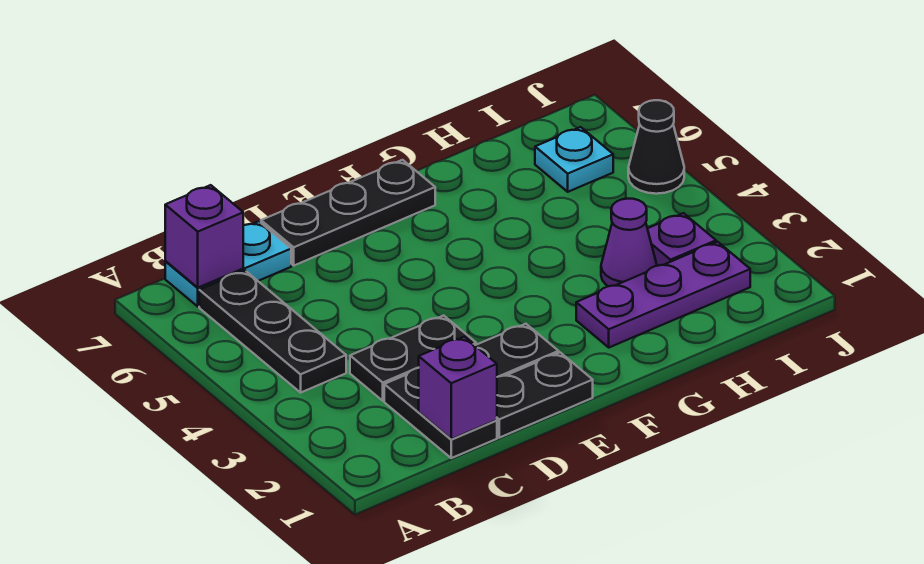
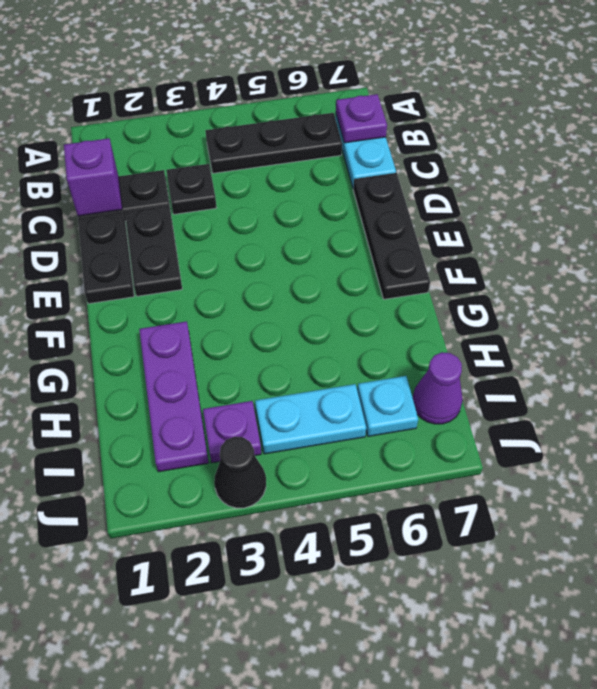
purple brick B7 level 2 -> purple plate B7 level 2
black plate C3:D3 level 1 -> black plate C3 level 1
purple cone H3 level 1 -> purple cone I7 level 1
none -> cyan plate I4:I5 level 1
black cone J5 level 1 -> black cone J3 level 1

